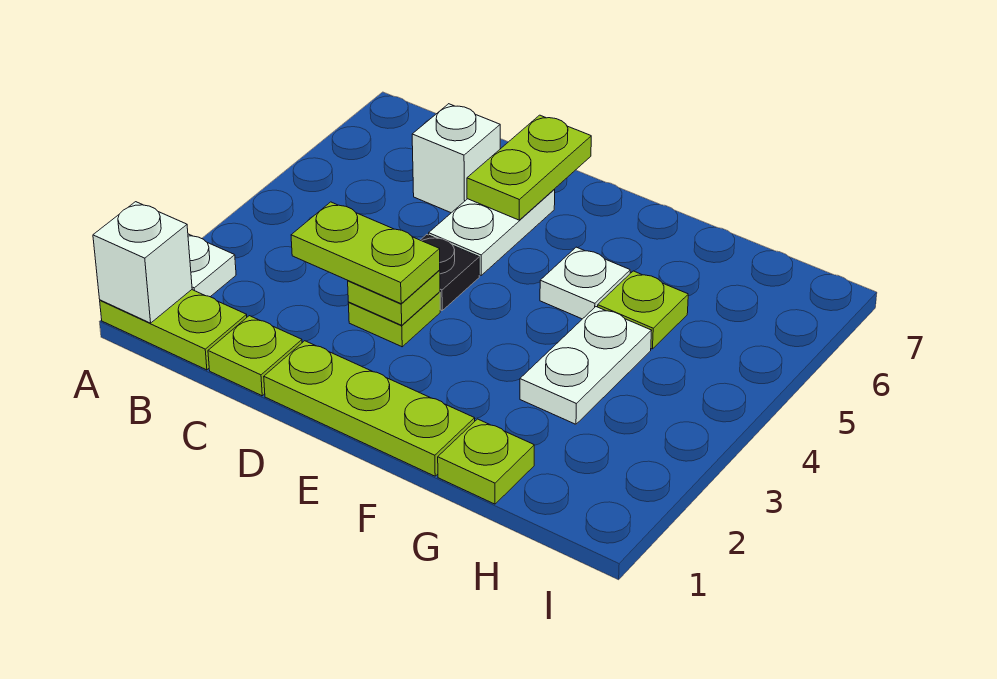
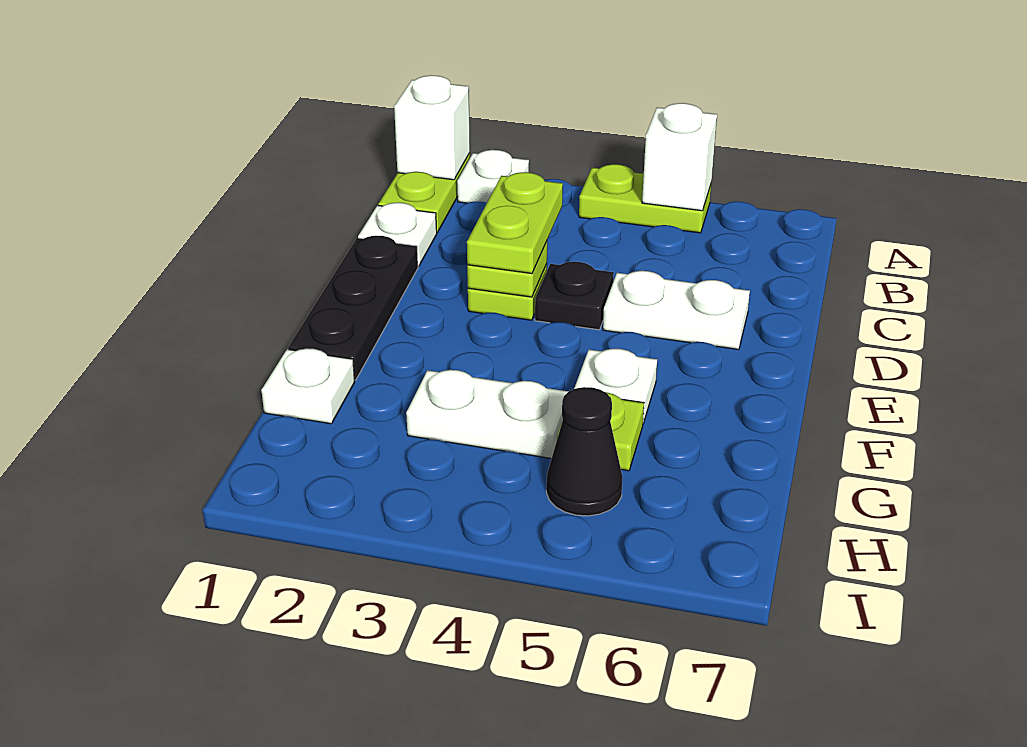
lime plate C1 level 1 -> white plate C1 level 1
white brick C6 level 1 -> white brick A5 level 2
lime plate D1:F1 level 1 -> black plate D1:F1 level 1
lime plate D6:D7 level 2 -> lime plate A4:A5 level 1
lime plate G1 level 1 -> white plate G1 level 1
none -> black cone H5 level 1

